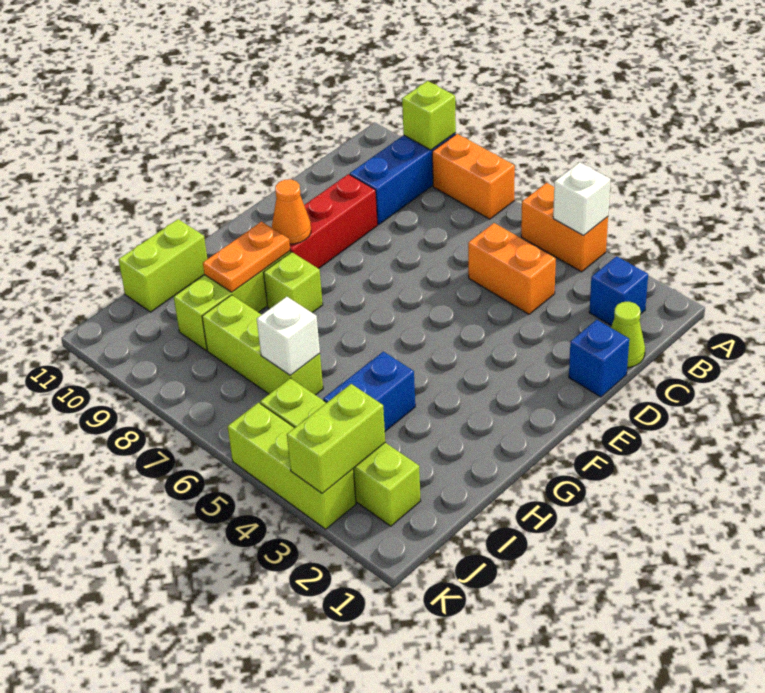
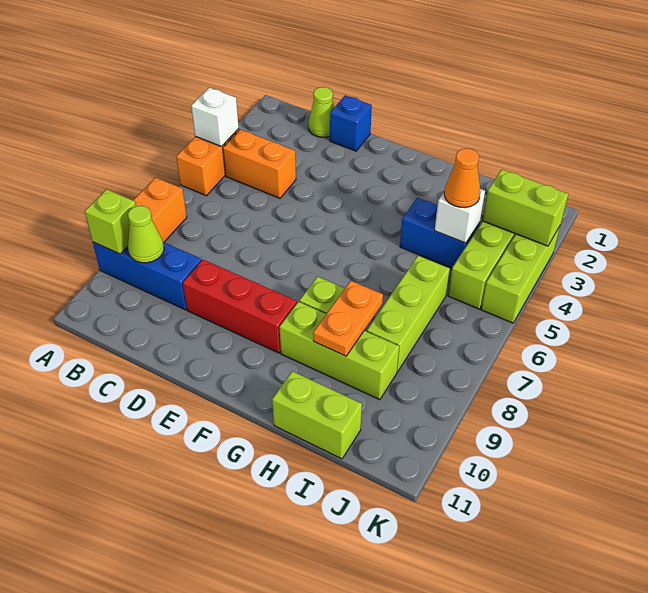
blue brick B2 level 1 -> none
none -> lime cone B9 level 2
orange brick C4:C5 level 1 -> orange brick B4:C4 level 1
orange cone F9 level 2 -> orange cone I4 level 3
orange plate G9:H9 level 2 -> orange plate H8:H9 level 2
white brick I6 level 2 -> white brick I4 level 2

